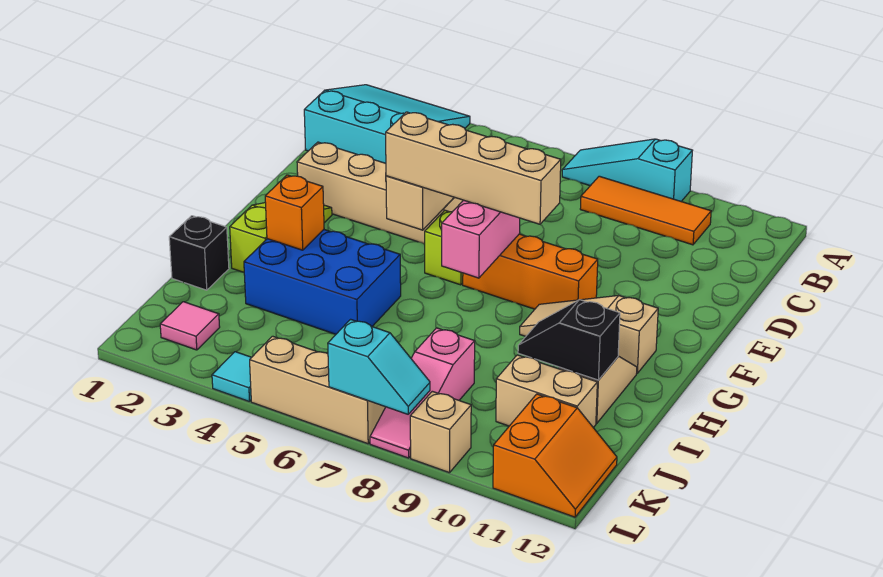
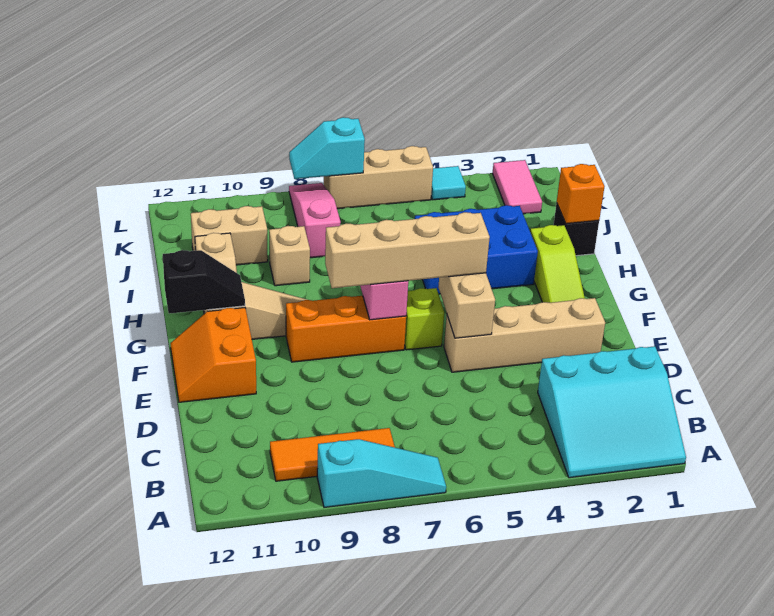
orange brick H3 level 2 -> orange brick I1 level 2
black slope I10:I11 level 2 top 11 -> black slope G11:G12 level 2 top 12
pink tile K2 level 1 -> pink tile K2:L2 level 1
orange slope K11:L12 level 1 top 11 -> orange slope E11:F12 level 1 top 11
tan brick L9 level 1 -> tan brick I9 level 1

